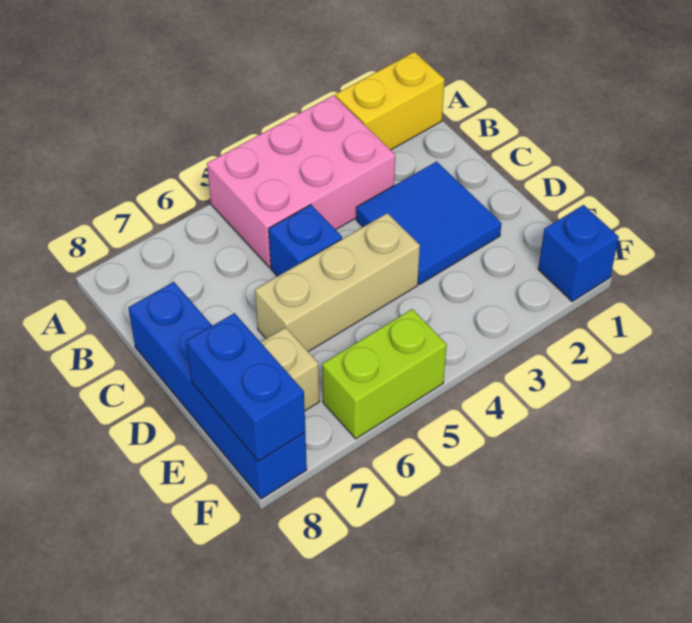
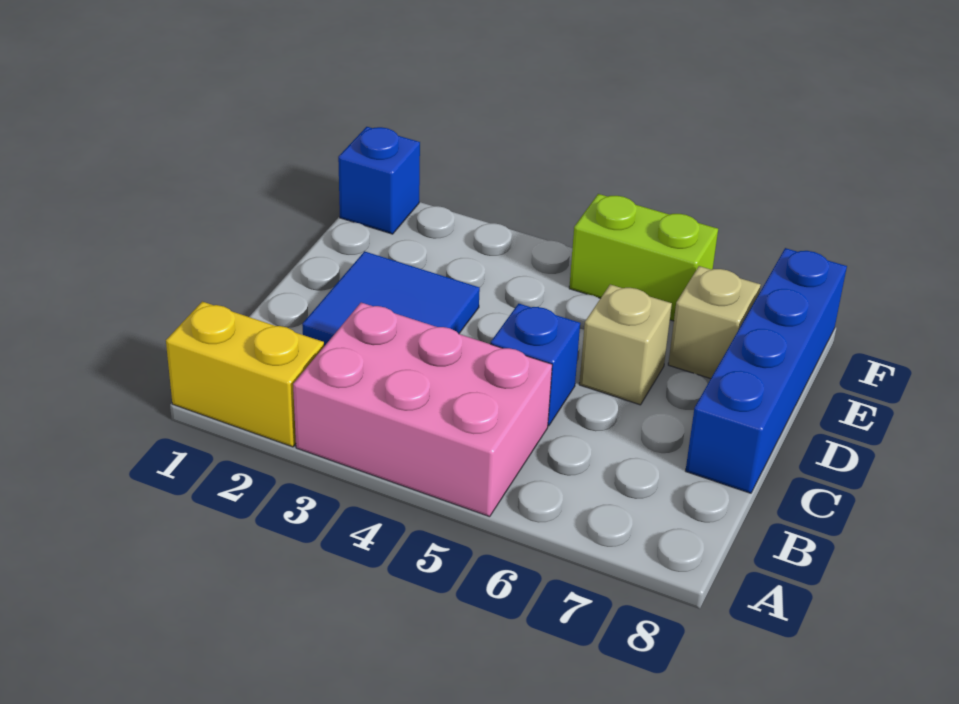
tan brick D4:D6 level 1 -> tan brick D6 level 1
blue brick E8:F8 level 2 -> none

